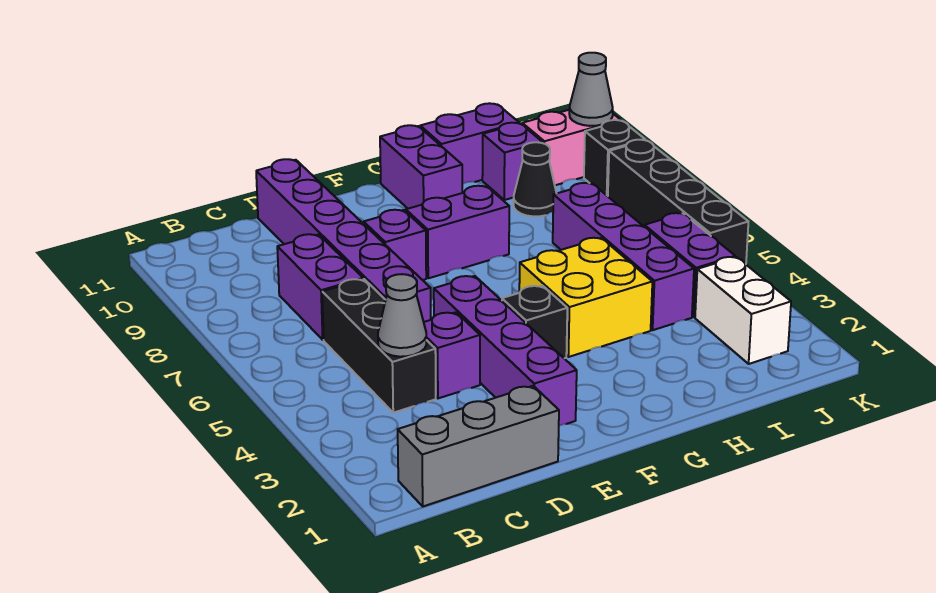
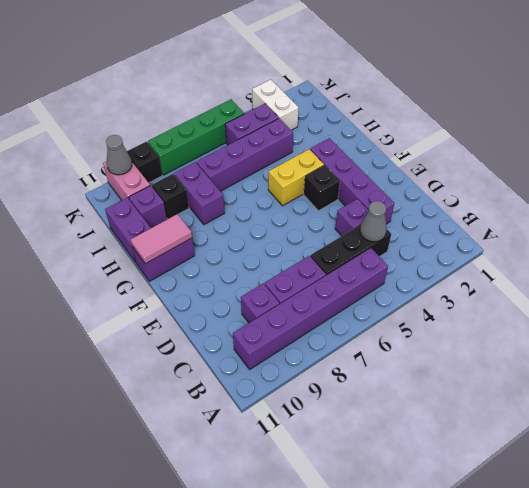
grey brick B1:D1 level 1 -> none
purple brick D6:D11 level 1 -> purple brick B5:B10 level 1
purple brick E2:E5 level 1 -> purple brick D3:G3 level 1
purple brick E8 level 1 -> purple brick C9 level 1
purple brick F8:G8 level 1 -> purple brick H8:I8 level 1
yellow brick G4:H5 level 1 -> yellow brick G4:G5 level 1
none -> pink tile G10:G11 level 2
black cone I9 level 1 -> black brick I9 level 1
white brick J2:J3 level 1 -> white brick J3:K3 level 1
black brick K5:K8 level 1 -> green brick K5:K8 level 1

